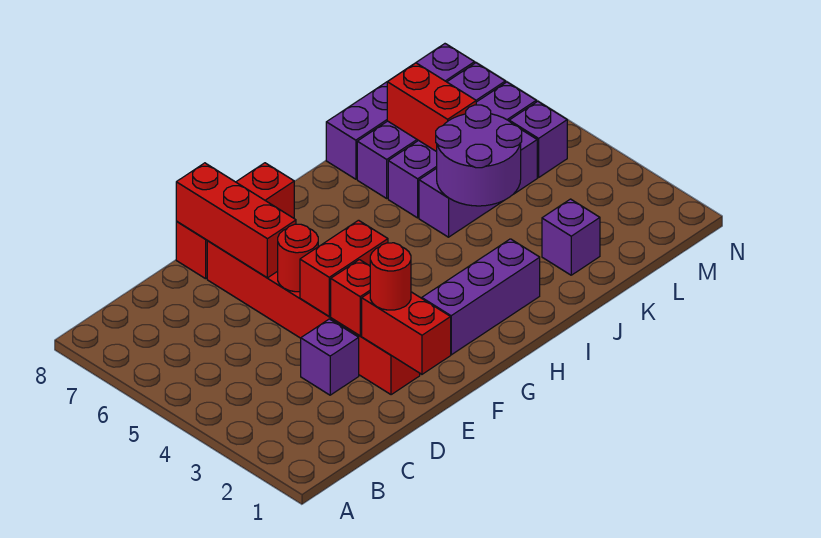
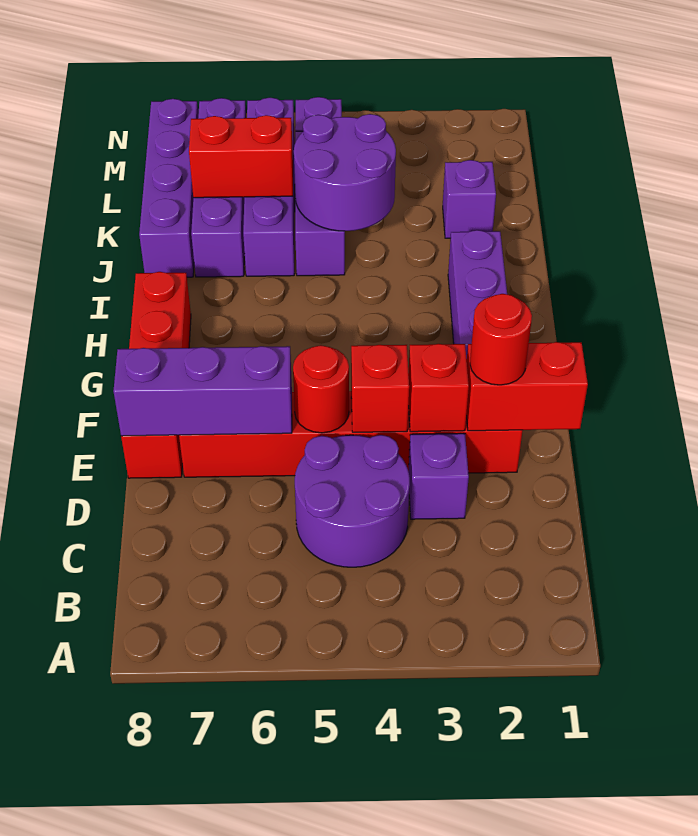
none -> purple round brick C4:D5 level 1
red brick E4:F4 level 2 -> red brick E4 level 2
red brick E6:E8 level 2 -> purple brick E6:E8 level 2
red brick E8:G8 level 1 -> red brick E8:H8 level 1

